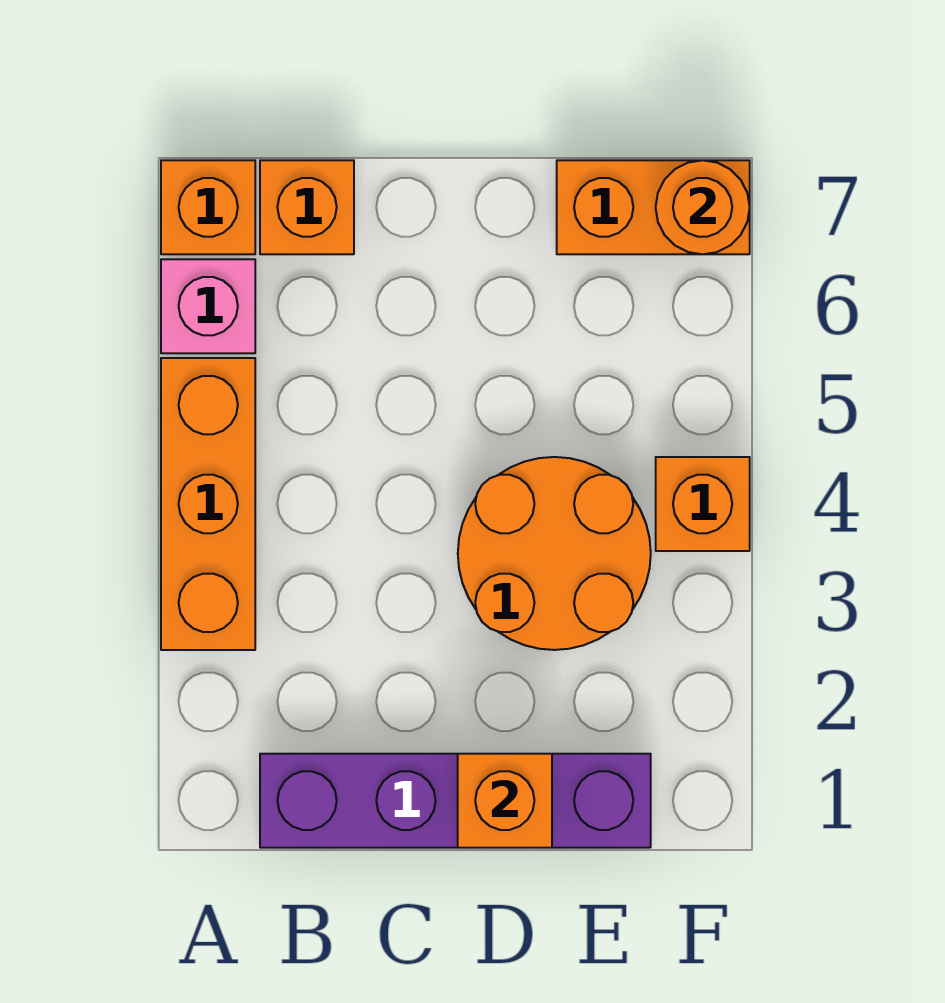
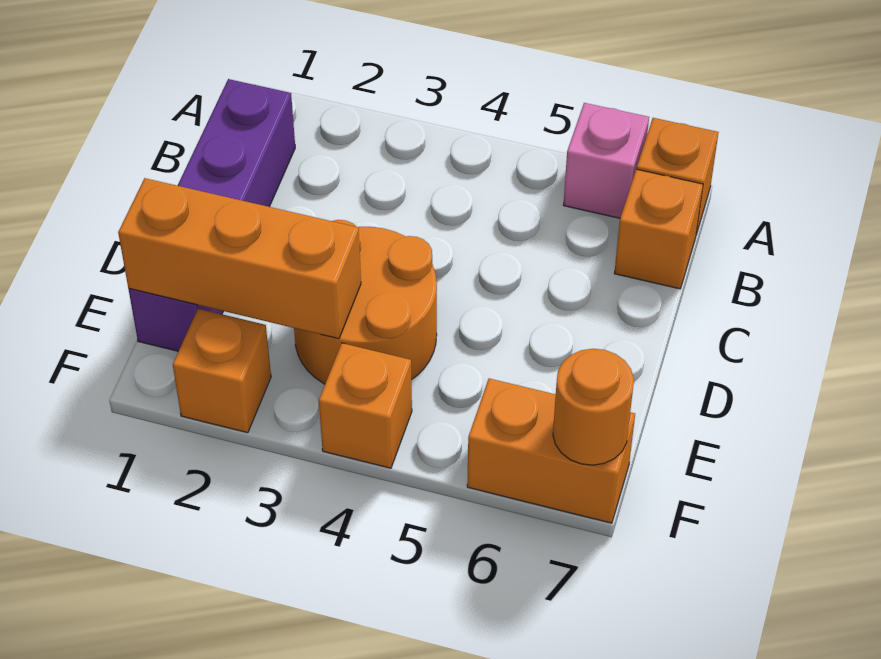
orange brick A3:A5 level 1 -> orange brick E1:E3 level 2
orange brick D1 level 2 -> orange brick F2 level 1
orange brick E7:F7 level 1 -> orange brick F6:F7 level 1

